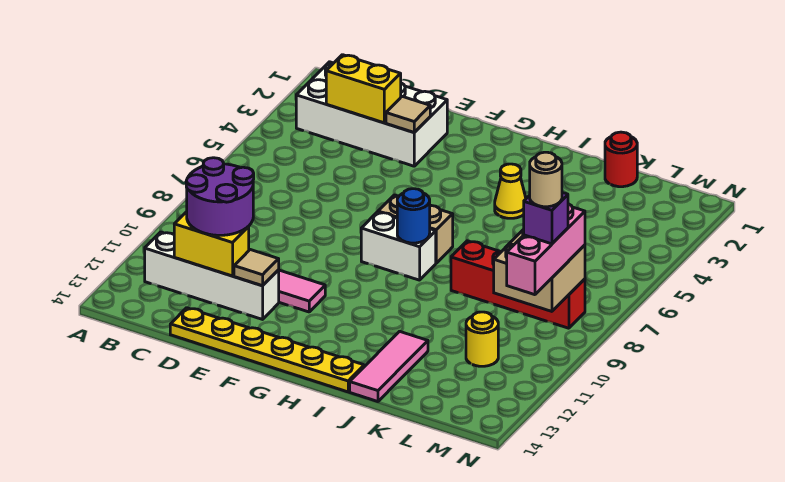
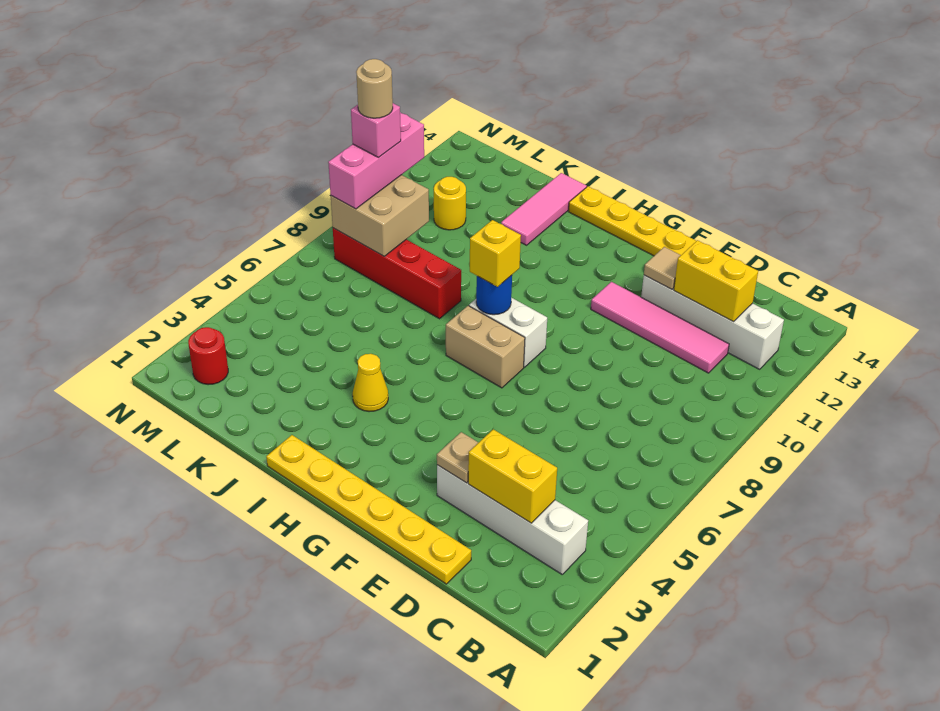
white brick B2:E3 level 1 -> white brick B3:E3 level 1
purple round brick C11:D12 level 3 -> none
none -> yellow plate D1:I1 level 1
tan tile E3 level 2 -> tan plate E3 level 2
none -> yellow brick H8 level 3
red round brick K1 level 1 -> red round brick M2 level 1
purple brick M9 level 4 -> pink brick M9 level 4

